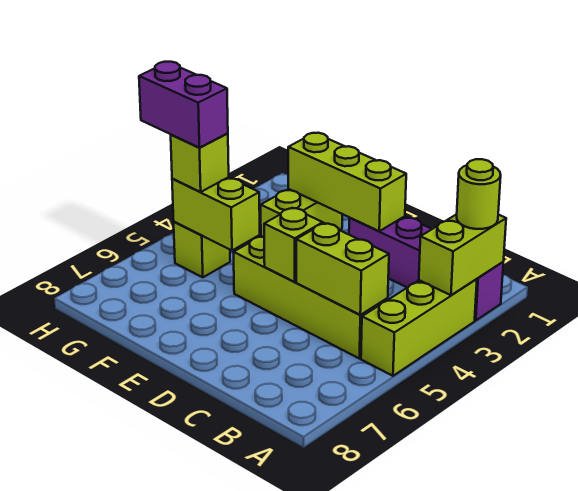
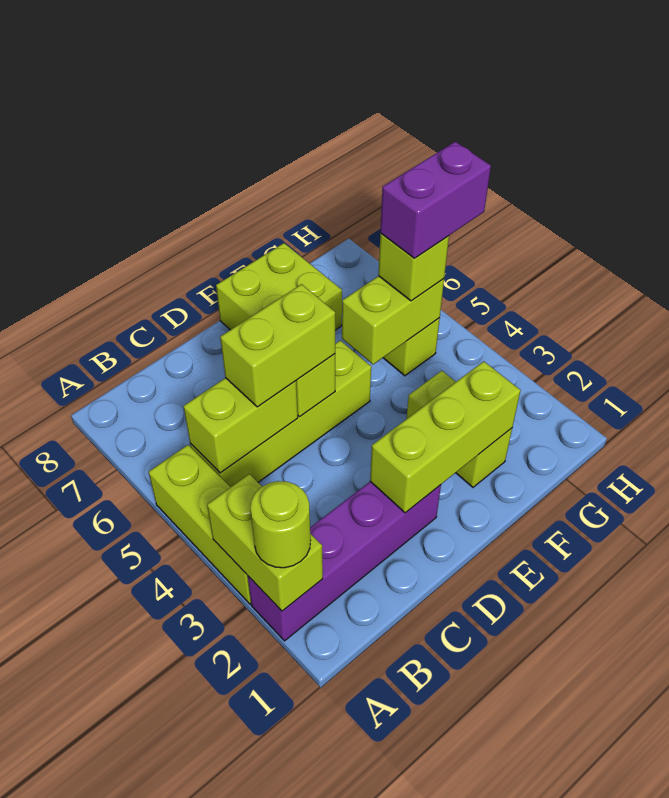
none -> lime brick C5:D5 level 3
none -> lime brick E7:F8 level 1

